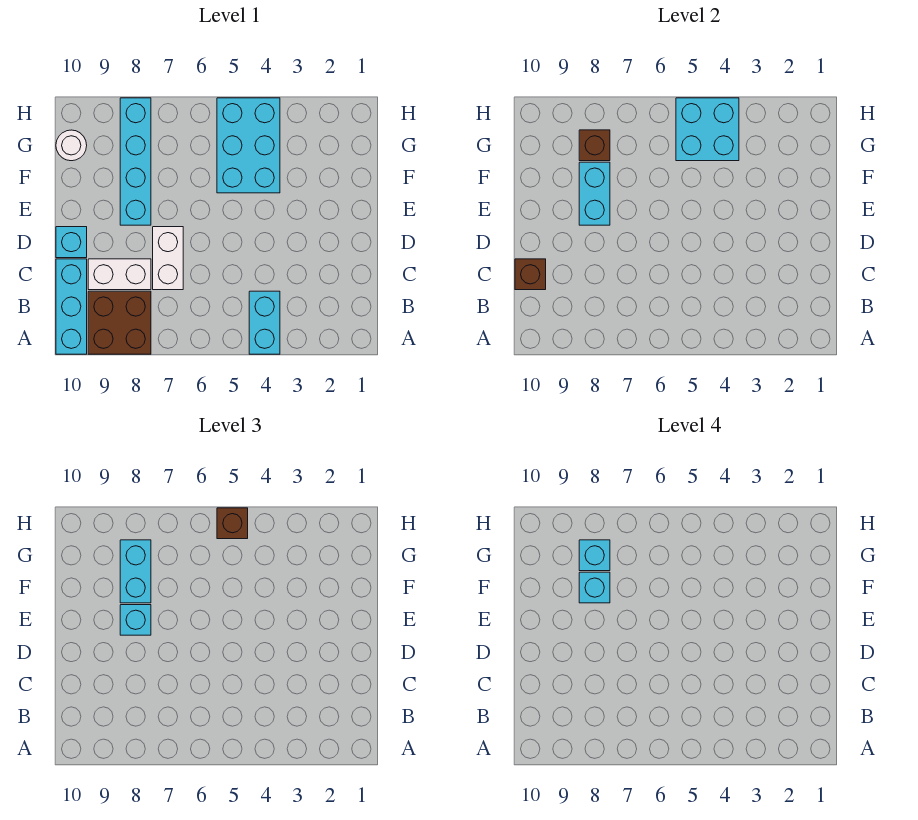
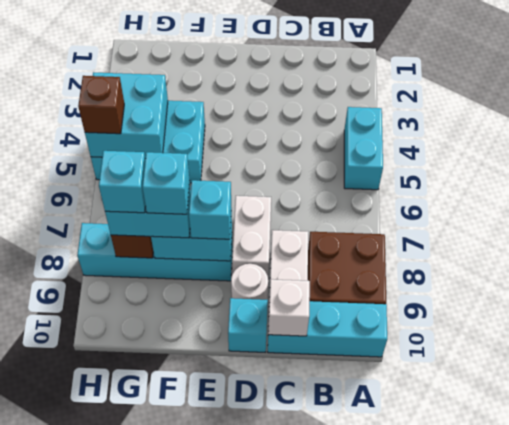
cyan brick A4:B4 level 1 -> cyan brick A4:A5 level 1
white brick C7:D7 level 1 -> white brick D7:D8 level 1
brown brick C10 level 2 -> white brick C10 level 2
white round brick G10 level 1 -> white round brick D9 level 1

